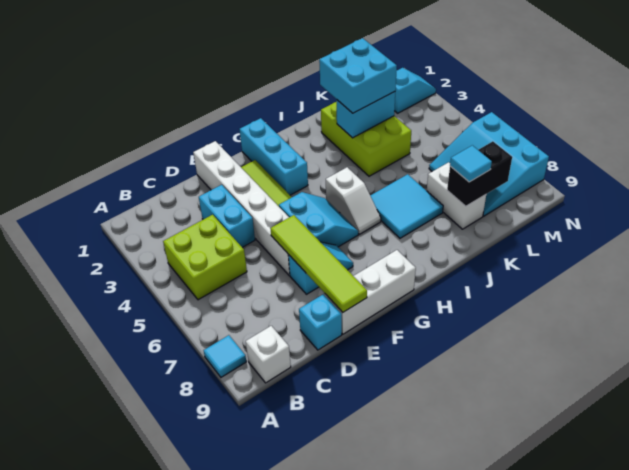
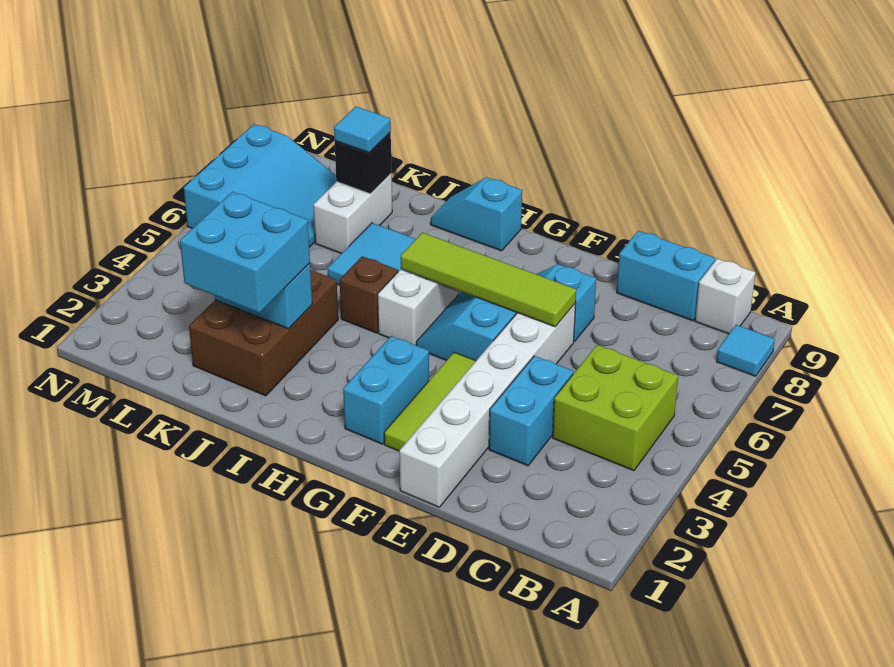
cyan brick D9 level 1 -> cyan brick C9:D9 level 1
lime tile E6:E9 level 2 -> lime tile E6:H6 level 2
white brick E9:G9 level 1 -> none
cyan brick G1:G3 level 1 -> cyan brick G2:G3 level 1
none -> brown brick I5 level 1
lime brick J2:K4 level 1 -> brown brick J2:K4 level 1
black brick K8:L8 level 2 -> black brick K8 level 2
cyan slope M2:N2 level 1 top M -> cyan slope H9:I9 level 1 top H

